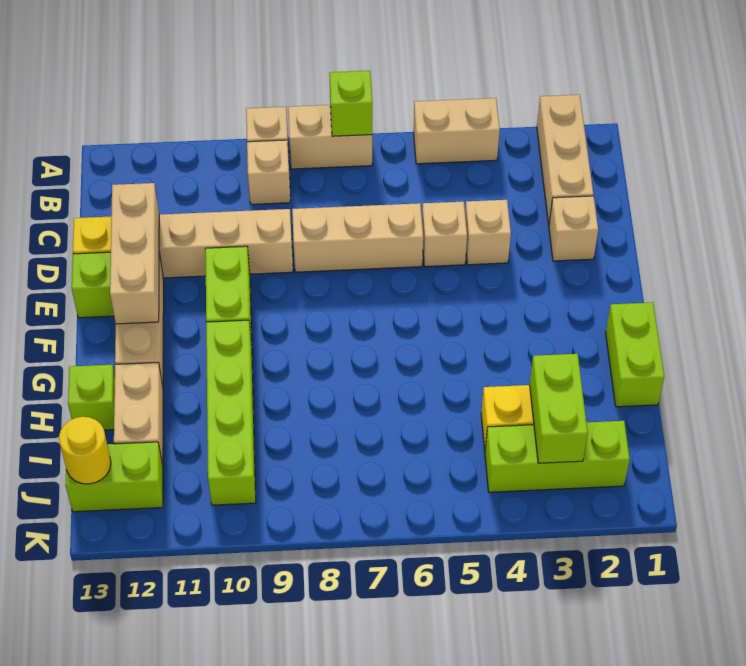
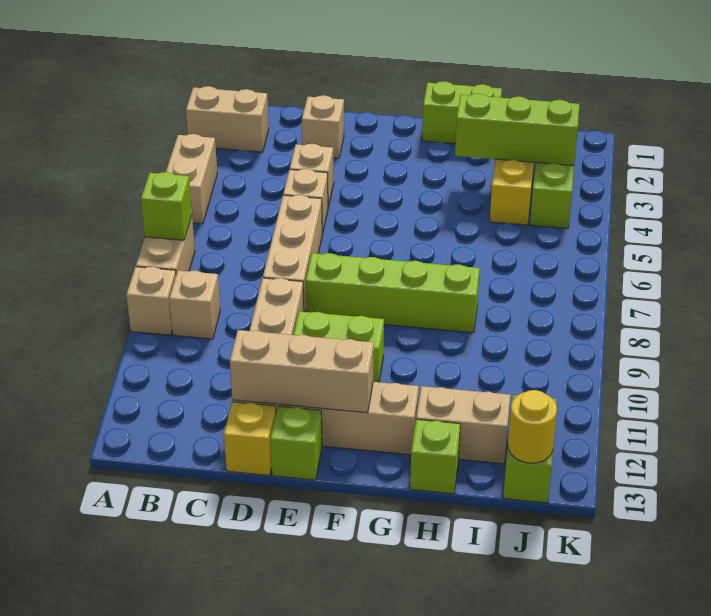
tan brick A2:C2 level 1 -> tan brick A2:B2 level 1
lime brick G10:J10 level 1 -> lime brick E8:H8 level 1
lime brick I3:J3 level 2 -> lime brick H3:J3 level 2

